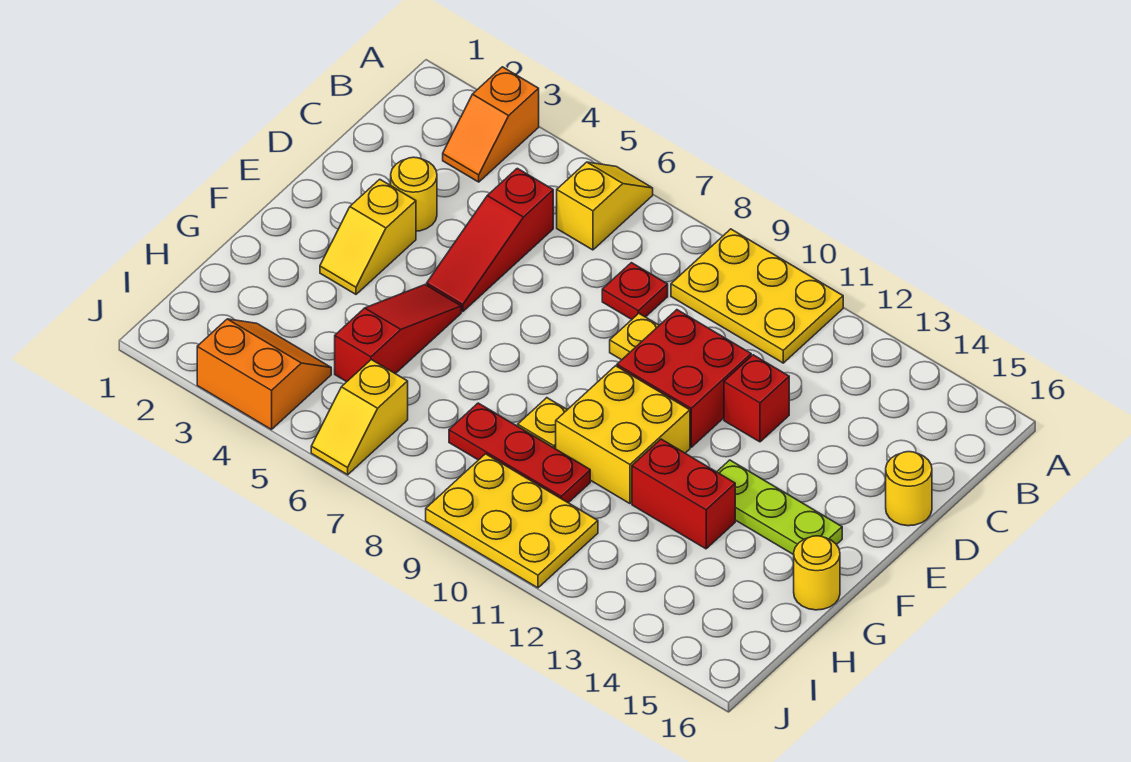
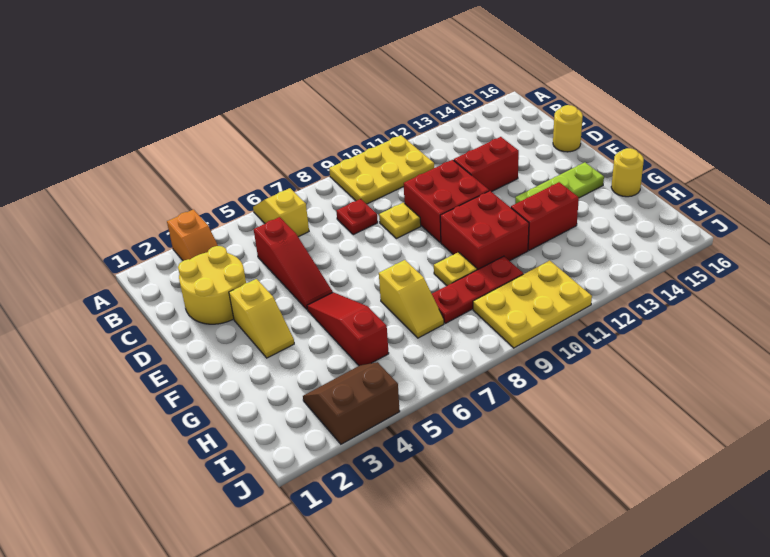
yellow round brick D3 level 1 -> yellow round brick C2:D3 level 1
red brick D12 level 1 -> red brick D12:D13 level 1
yellow brick F10:G11 level 1 -> red brick F10:G11 level 1
orange slope I3:J4 level 1 top J -> brown slope I3:J4 level 1 top J
yellow slope I6:J6 level 1 top I -> yellow slope G7:H7 level 1 top G

